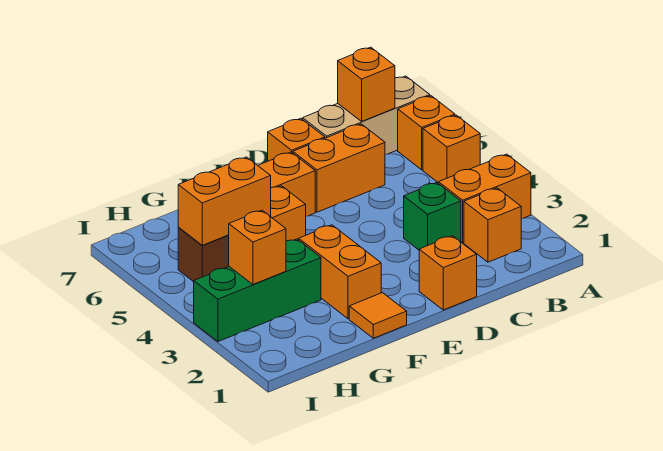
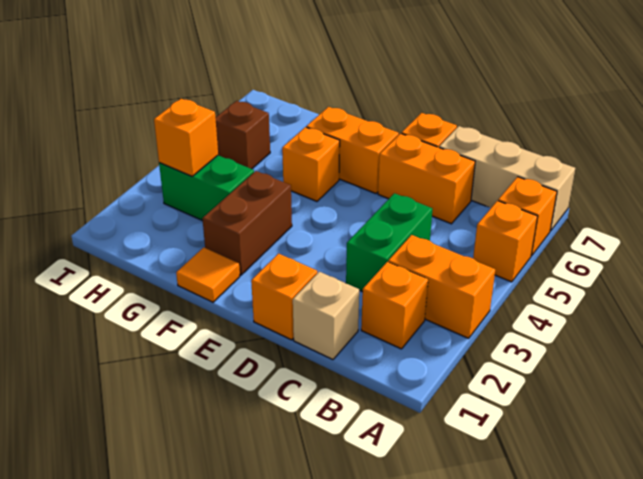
orange brick B7 level 2 -> none
none -> tan brick C1 level 1
green brick C3 level 1 -> green brick C3:C4 level 1
orange brick F2:F3 level 1 -> brown brick F2:F3 level 1
green brick G3:I3 level 1 -> green brick G3:H3 level 1
orange brick G5:H5 level 2 -> none

